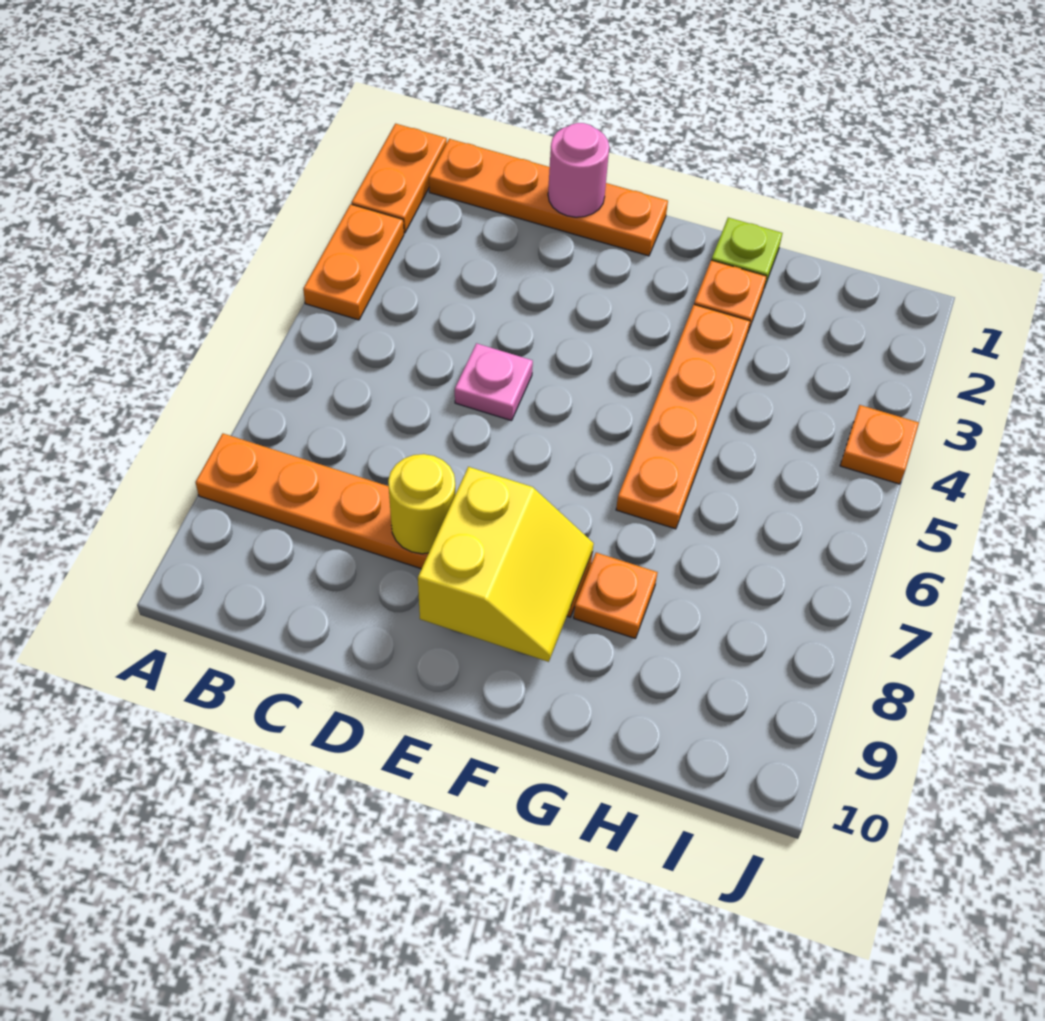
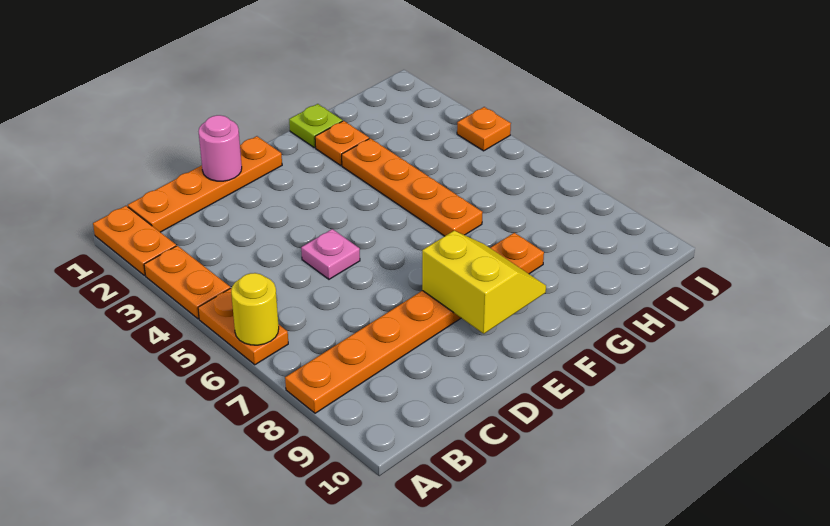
none -> orange plate A5:A6 level 1
yellow round brick D8 level 2 -> yellow round brick A6 level 2

